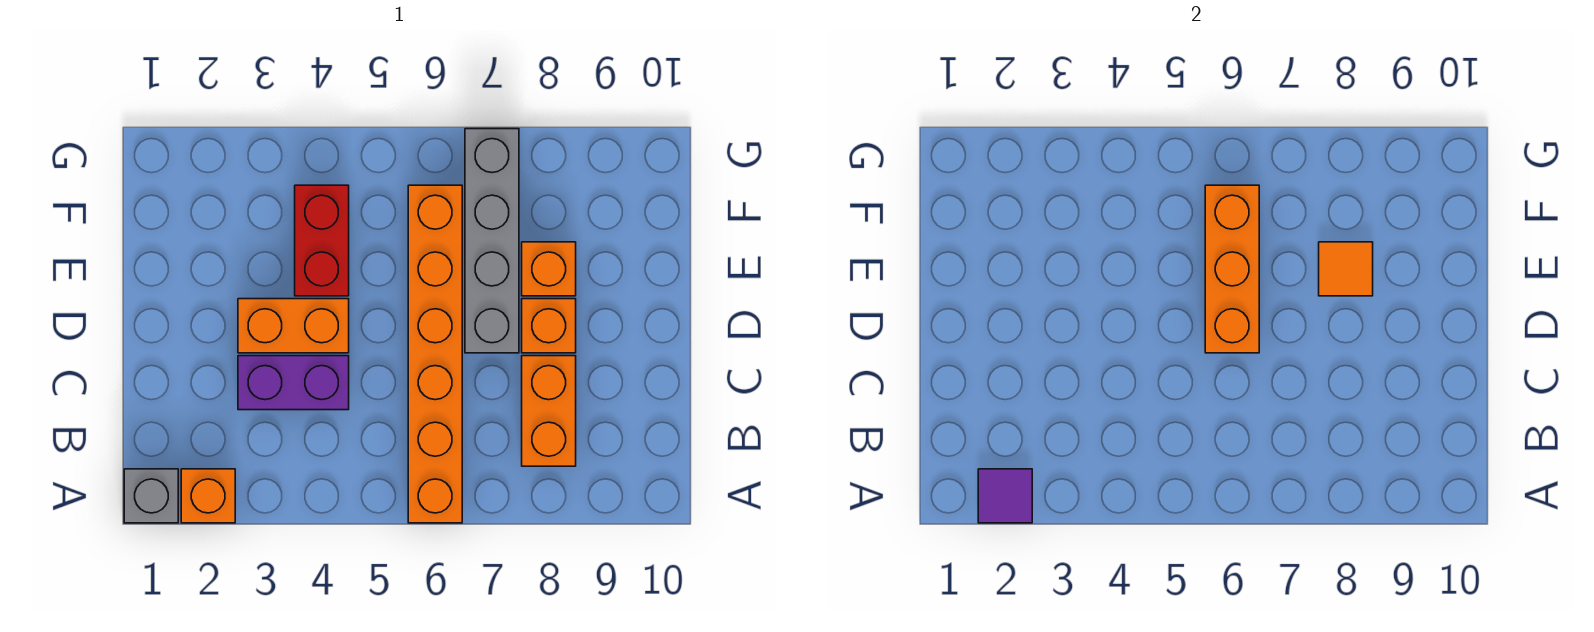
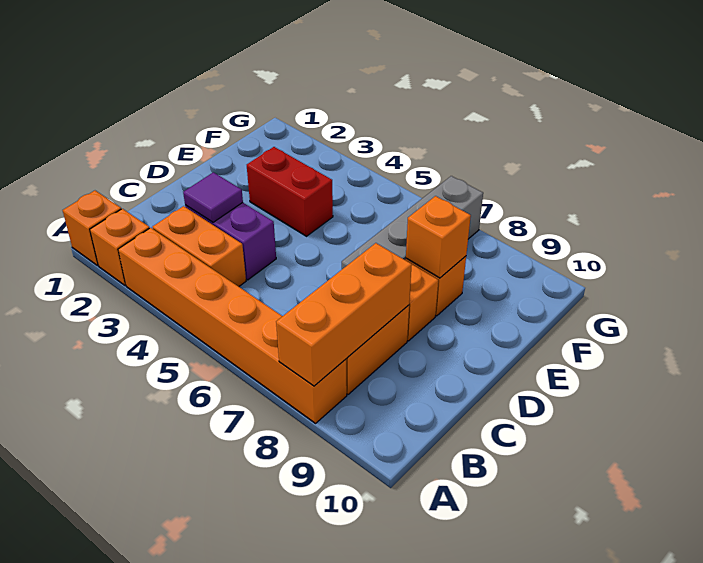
grey brick A1 level 1 -> orange brick A1 level 1
purple tile A2 level 2 -> purple tile C3 level 2
orange brick A6:F6 level 1 -> orange brick A3:A8 level 1
orange brick D3:D4 level 1 -> orange brick B3:B4 level 1
orange brick D6:F6 level 2 -> orange brick A8:C8 level 2
red brick E4:F4 level 1 -> red brick E3:E4 level 1
orange tile E8 level 2 -> orange brick E8 level 2

